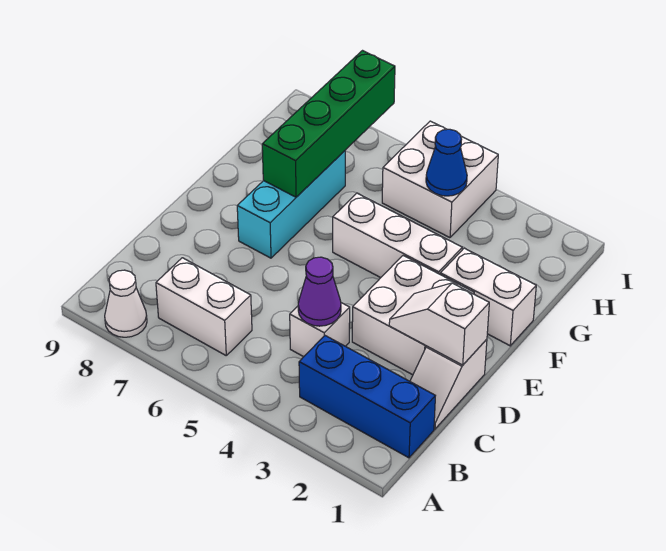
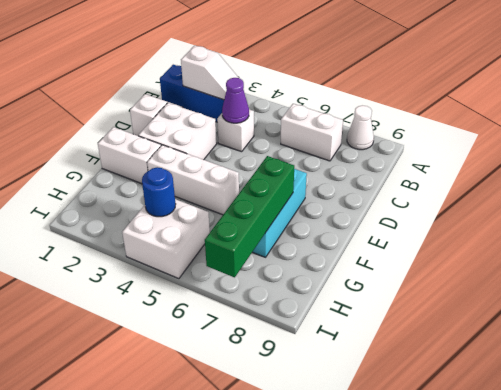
white slope D1:D2 level 2 top 1 -> white slope B2:B3 level 2 top 2
blue cone H4 level 2 -> blue round brick H4 level 2

